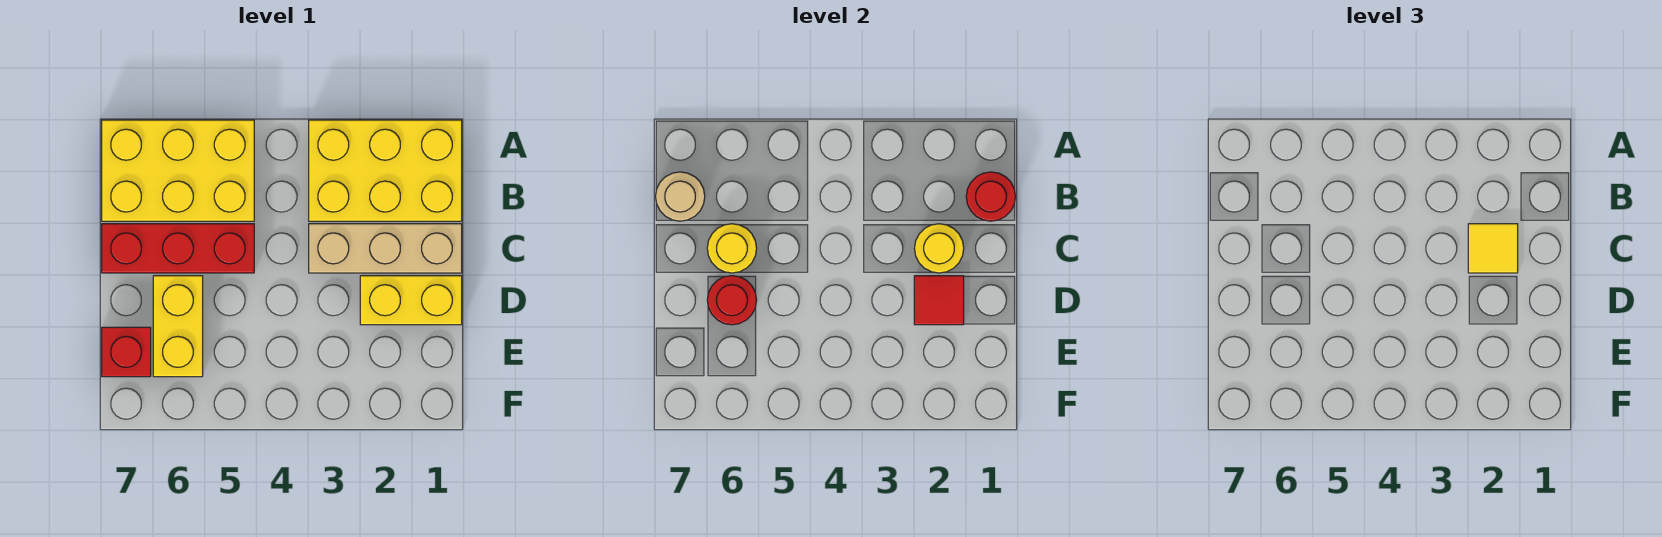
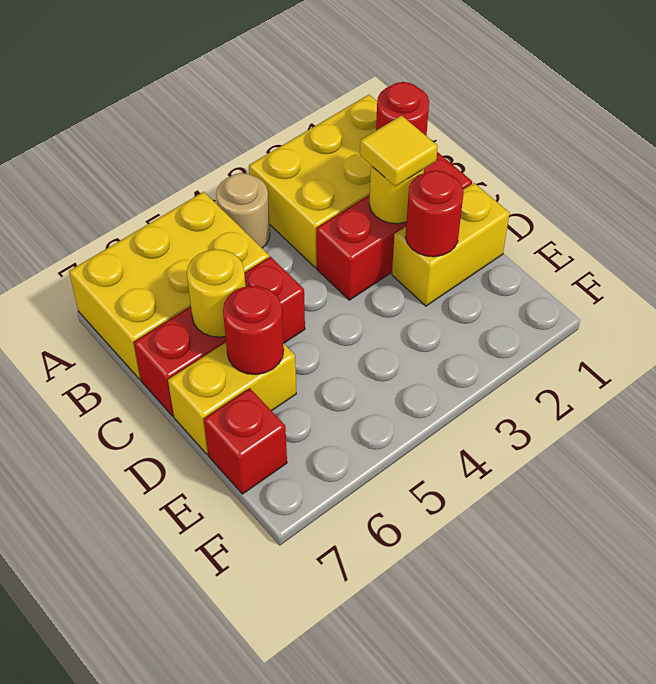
tan round brick B7 level 2 -> tan round brick A4 level 1
tan brick C1:C3 level 1 -> red brick C1:C3 level 1
red tile D2 level 2 -> red round brick D2 level 2
yellow brick D6:E6 level 1 -> yellow brick D6:D7 level 1

